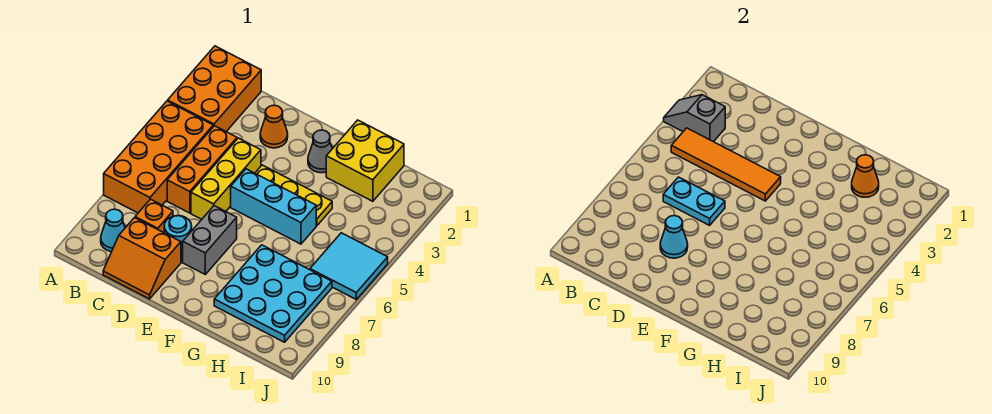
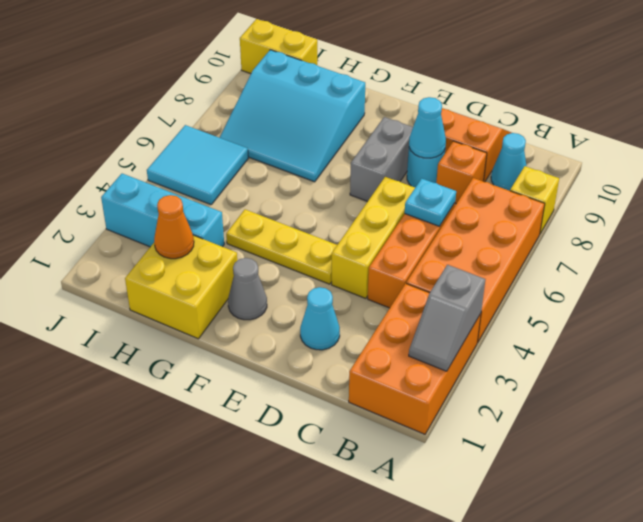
grey slope A3:B3 level 2 top B -> grey slope A2:A3 level 2 top 3
none -> yellow brick A8 level 1
orange tile B4:E4 level 2 -> none
cyan plate C6:D6 level 2 -> cyan plate C6 level 2
orange cone D2 level 1 -> cyan cone D2 level 1
cyan brick E5:G5 level 1 -> cyan brick H3:J3 level 1
cyan plate G7:I9 level 1 -> cyan slope G7:I9 level 1 top 9
none -> yellow brick I10:J10 level 1

